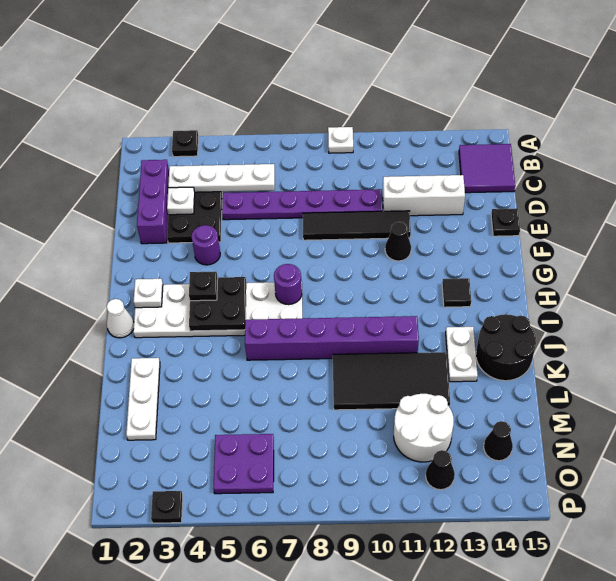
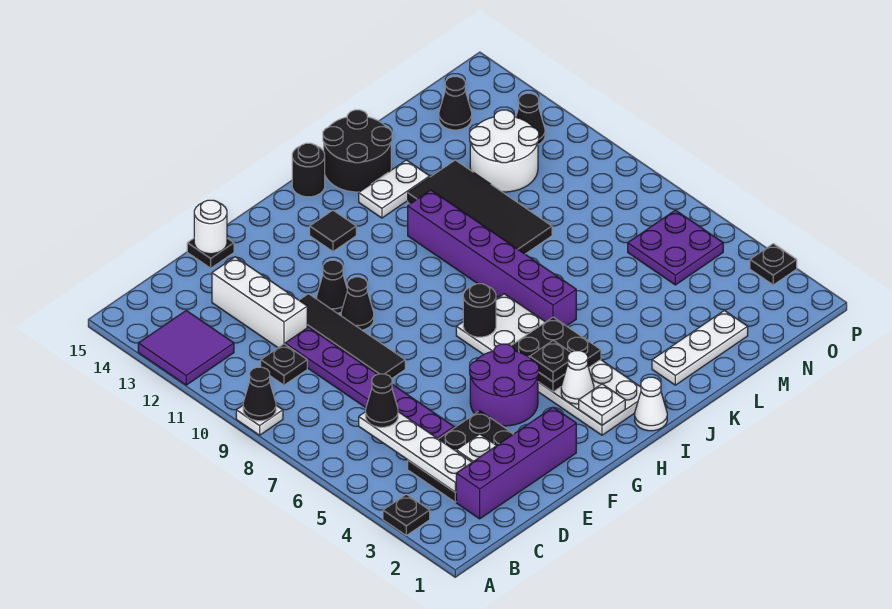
none -> black cone A9 level 2
purple tile B14:C15 level 1 -> purple tile A12:B13 level 1
purple brick C2:E2 level 1 -> purple brick C2:F2 level 1
none -> black cone C6 level 3
none -> black plate C10 level 1
none -> white round brick E15 level 2
purple round brick F4 level 1 -> purple round brick F4:G5 level 1
none -> black cone F10 level 1
none -> white cone H3 level 2
purple round brick H7 level 2 -> black round brick H7 level 2
none -> black round brick I15 level 1

